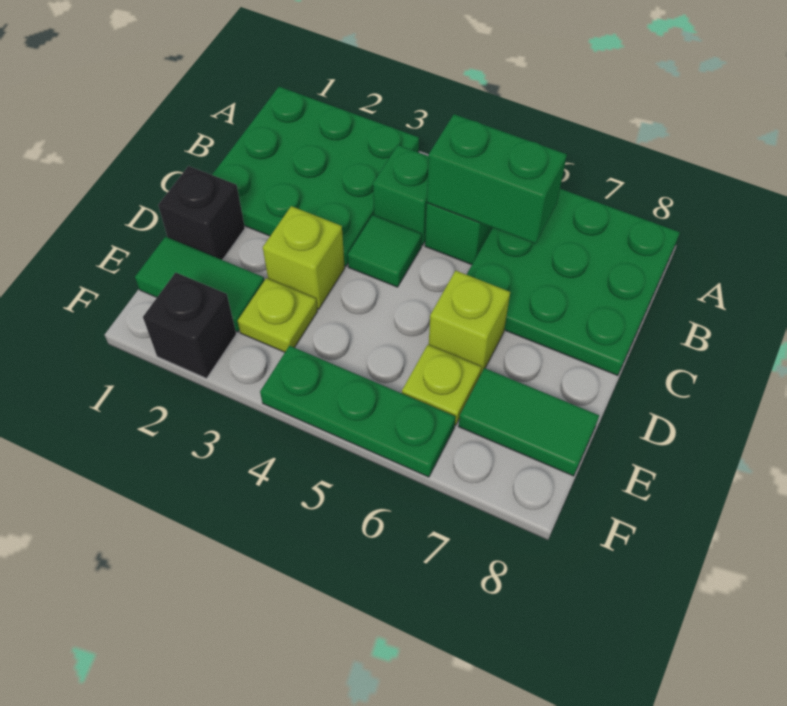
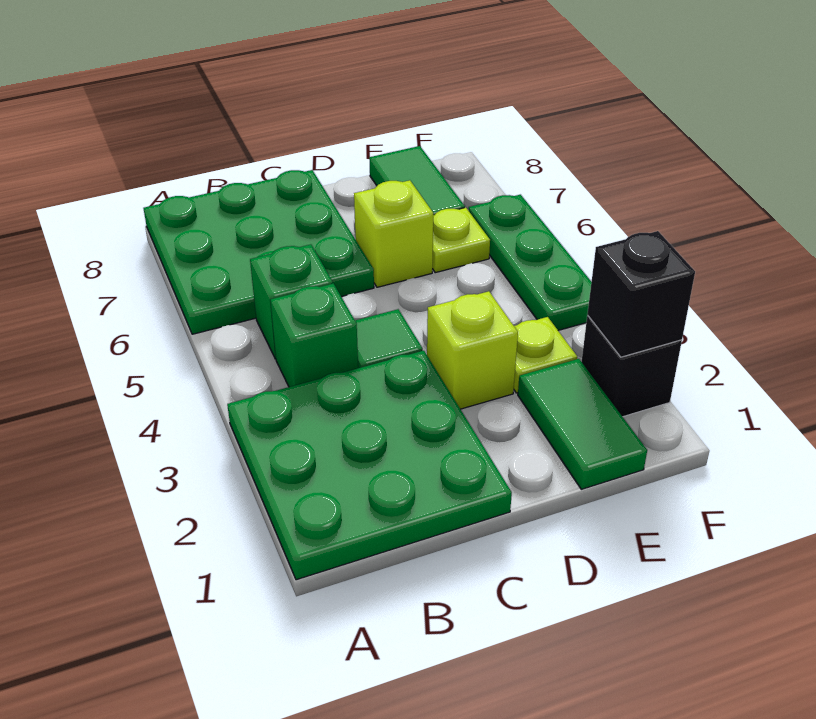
green brick B5:B6 level 2 -> none
black brick D1 level 1 -> black brick F2 level 2

